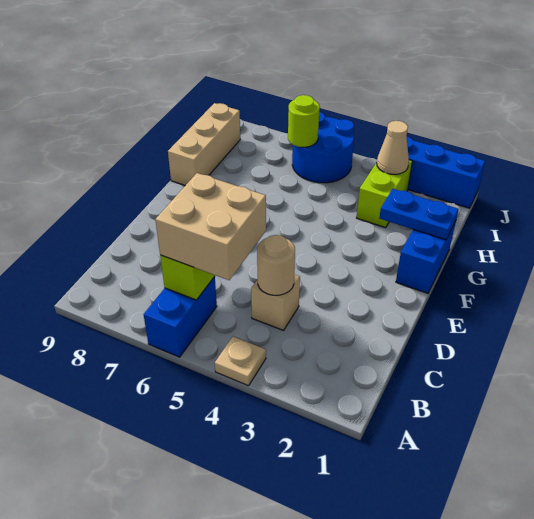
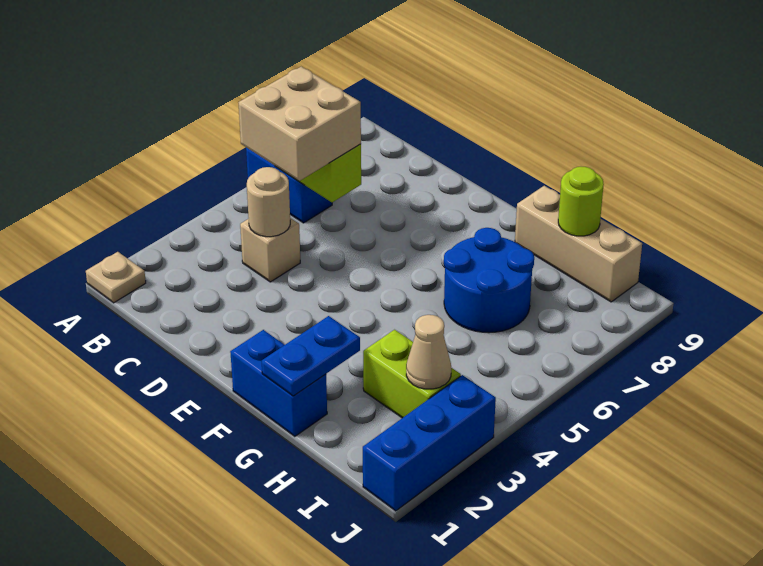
tan plate A4 level 1 -> tan plate A1 level 1
blue round brick I5:J6 level 1 -> blue round brick G6:H7 level 1
lime round brick I6 level 2 -> lime round brick H9 level 2

